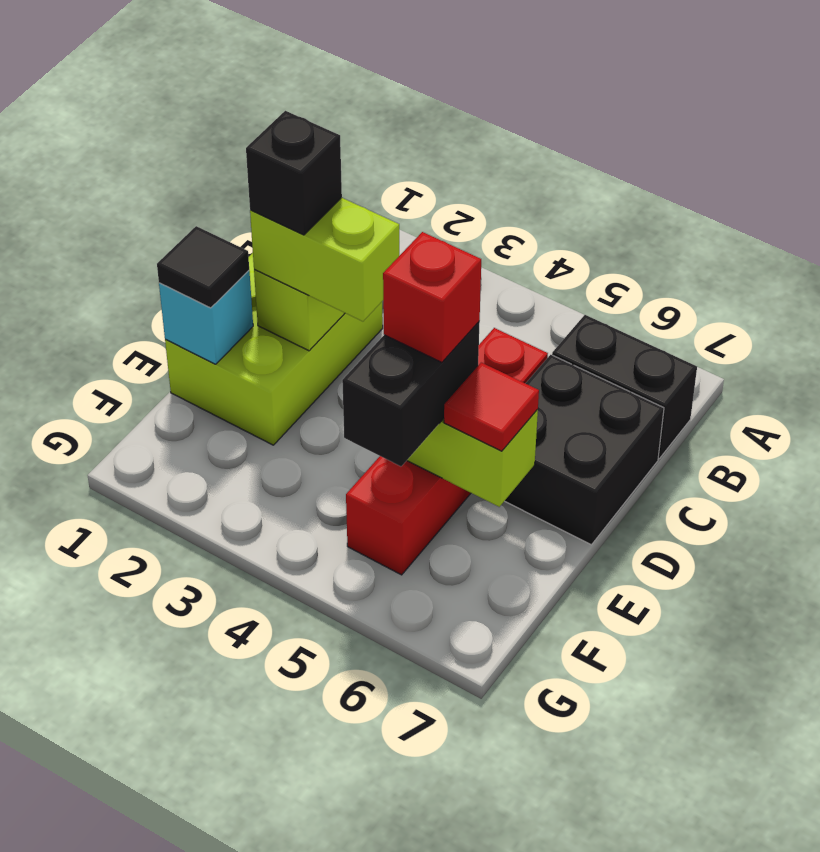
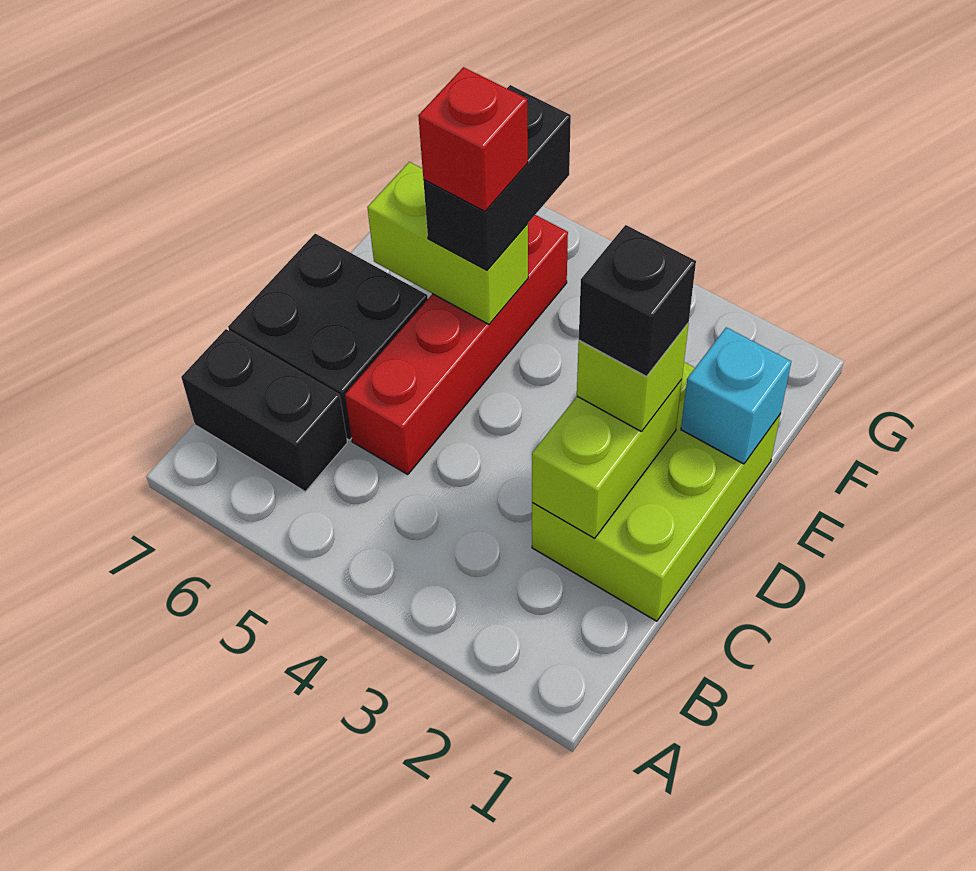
lime brick D2:D3 level 3 -> lime brick D2 level 3
black tile E1 level 3 -> none
red tile E6 level 3 -> none

